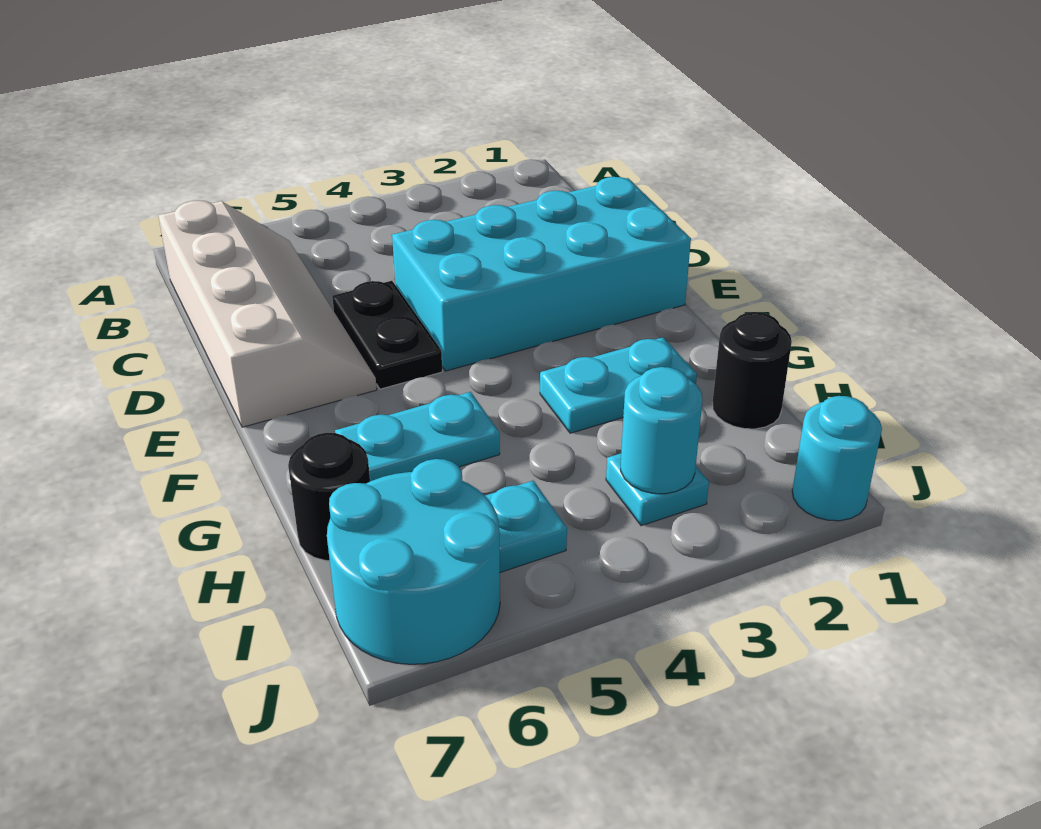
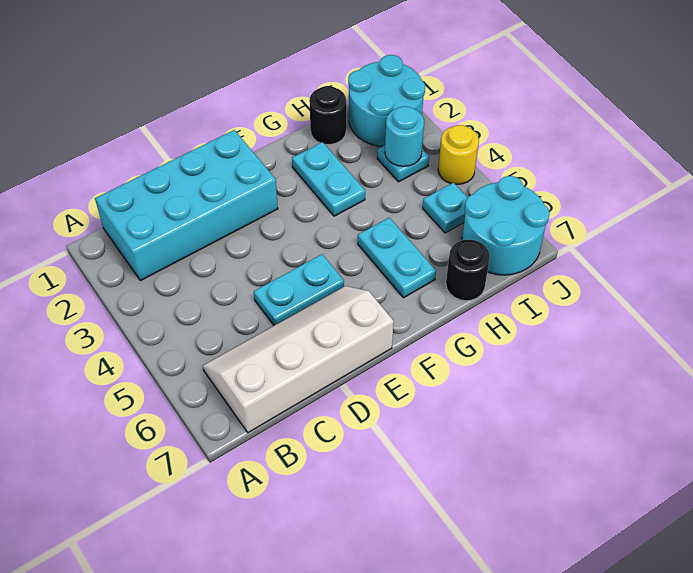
cyan brick D1:E4 level 1 -> cyan brick B1:E2 level 1
black plate D5:E5 level 1 -> cyan plate D5:E5 level 1
cyan round brick J1 level 1 -> cyan round brick I1:J2 level 1
none -> yellow round brick J4 level 1

